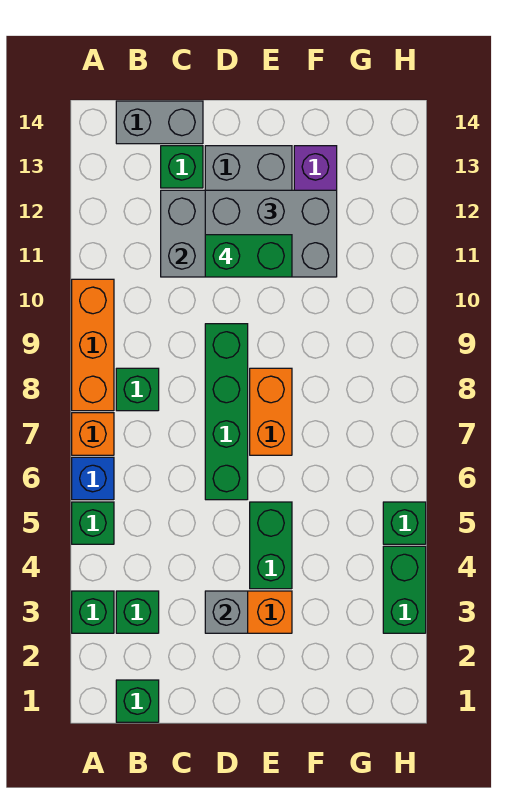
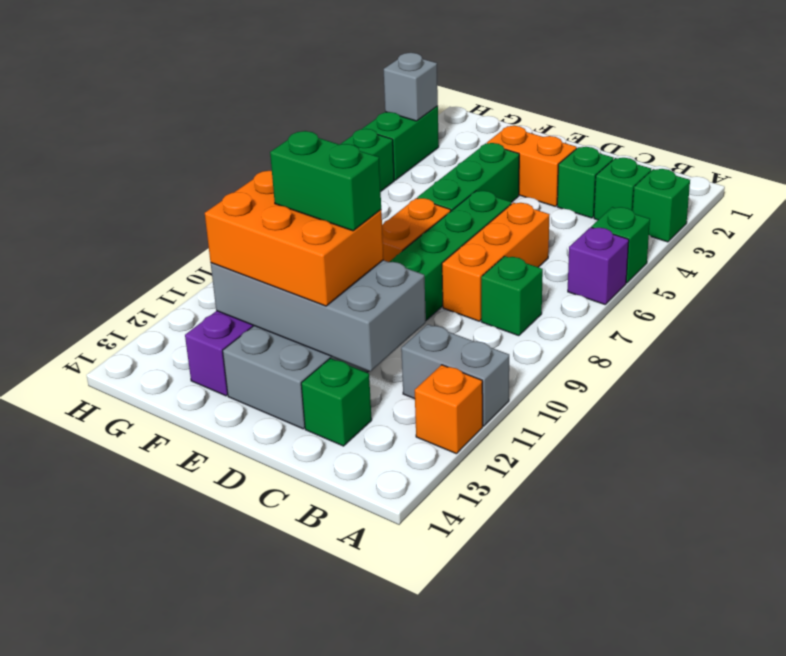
blue brick A6 level 1 -> purple brick A6 level 1
orange brick A7 level 1 -> orange brick A12 level 1
orange brick A8:A10 level 1 -> orange brick C6:C8 level 1
green brick B1 level 1 -> green brick C3 level 1
grey brick B14:C14 level 1 -> grey brick A11:B11 level 1
grey brick D3 level 2 -> grey brick H3 level 2
grey brick D11:F12 level 3 -> orange brick D11:F12 level 3
green brick E4:E5 level 1 -> green brick E4:E6 level 1

